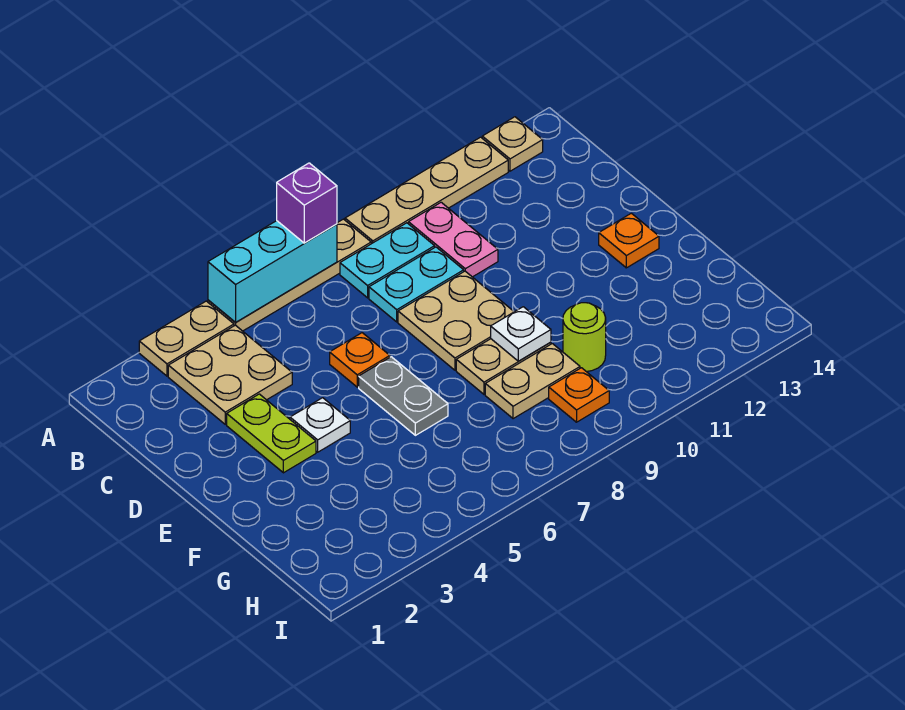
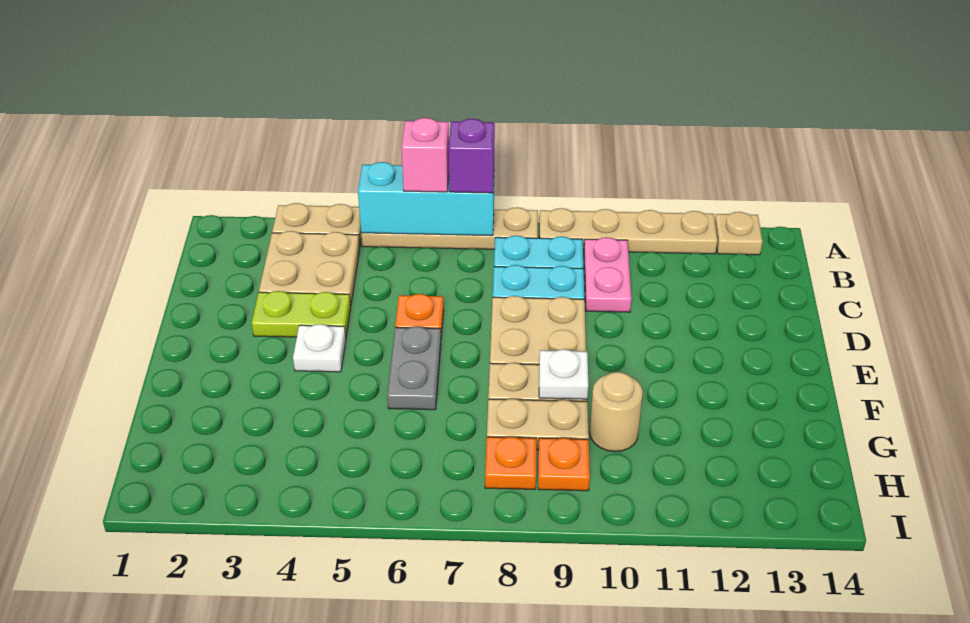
none -> pink brick A6 level 3
lime plate D3:E3 level 1 -> lime plate D3:D4 level 1
orange plate E13 level 1 -> orange plate H8 level 1
lime round brick G10 level 1 -> tan round brick G10 level 1

